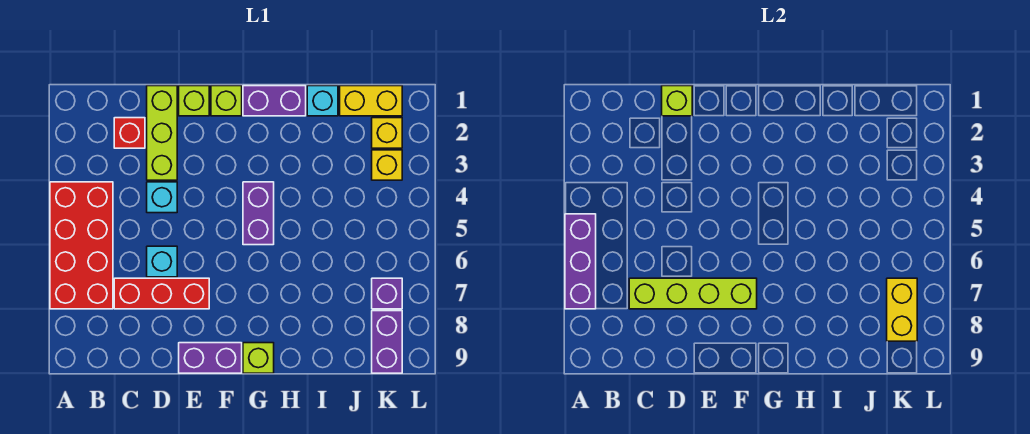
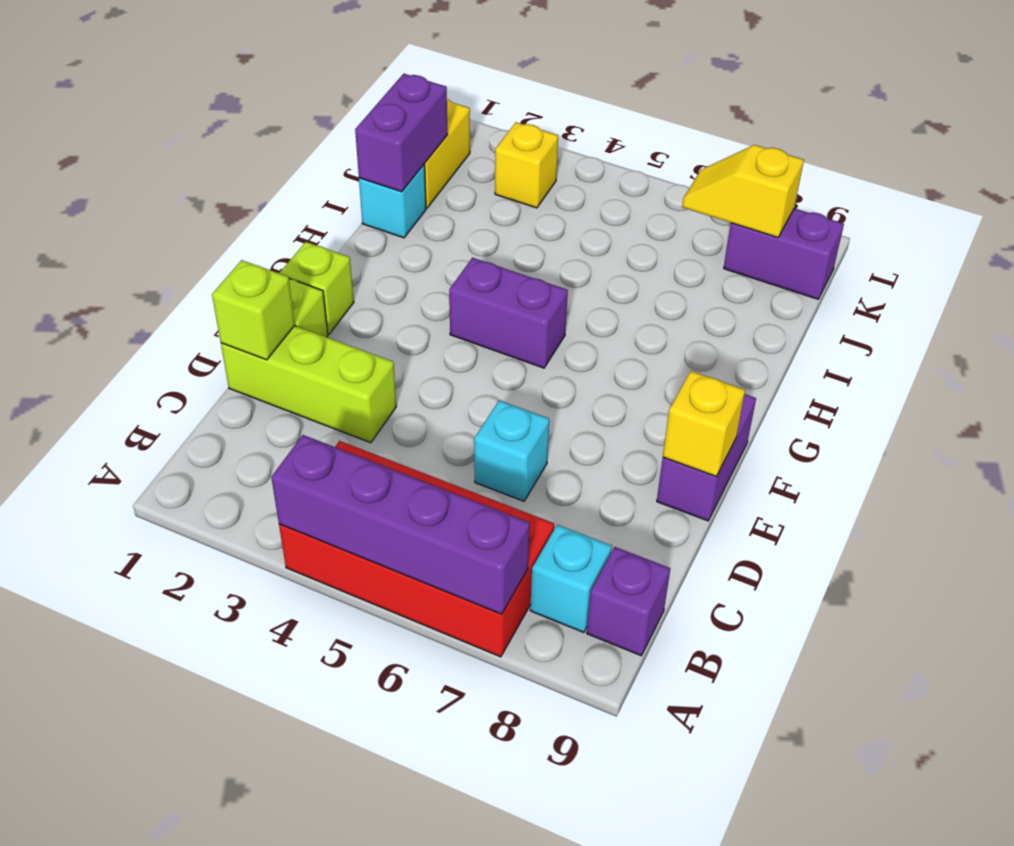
purple brick A5:A7 level 2 -> purple brick A4:A7 level 2
red brick C2 level 1 -> none
red brick C7:E7 level 1 -> none
lime brick C7:F7 level 2 -> none
cyan brick D4 level 1 -> cyan brick B8 level 1
purple brick G1:H1 level 1 -> purple brick I1:J1 level 2
lime brick G9 level 1 -> none
yellow brick K2 level 1 -> yellow brick E9 level 2
purple brick K7 level 1 -> purple brick B9 level 1
yellow brick K7:K8 level 2 -> yellow slope K7:K8 level 2 top 8

